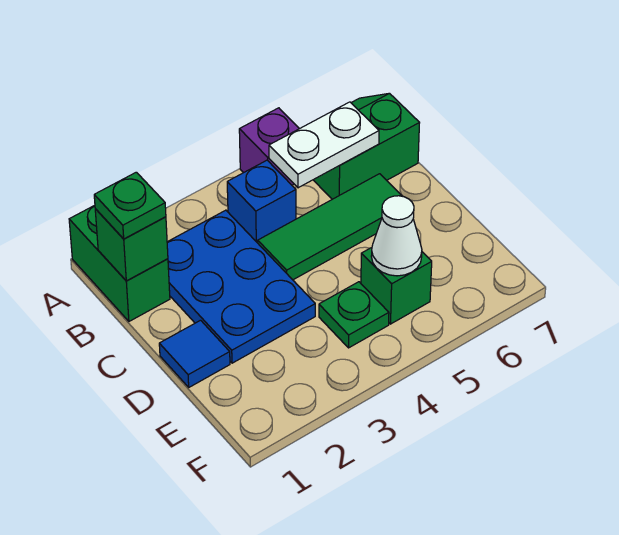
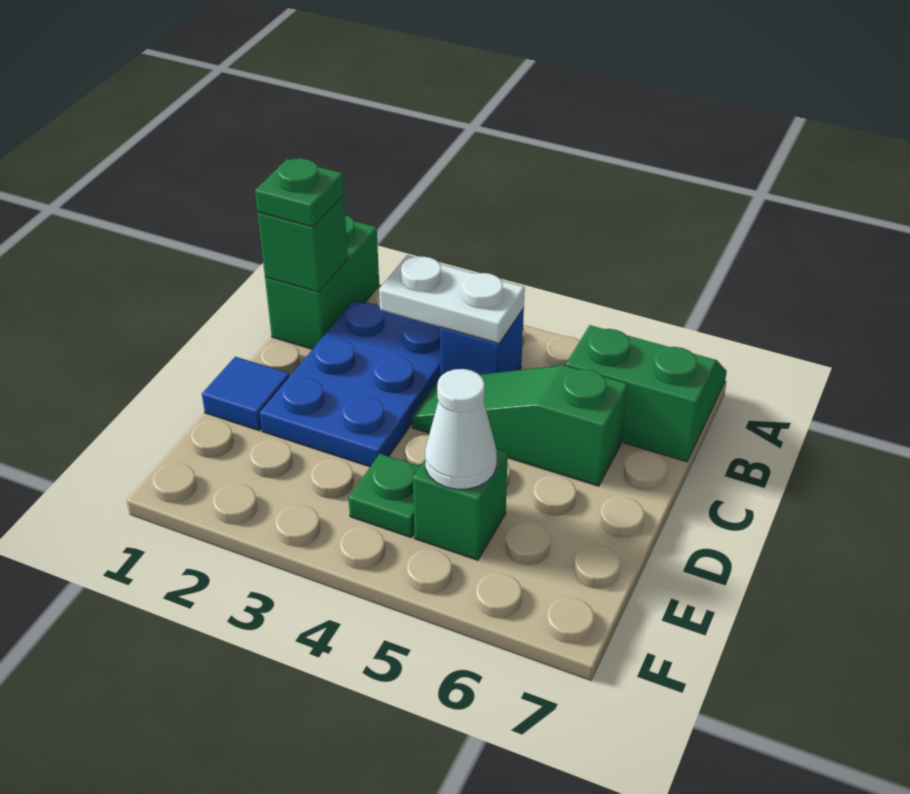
purple brick A5 level 1 -> none
white plate B5:B6 level 2 -> white plate B3:B4 level 2
green tile C4:C6 level 1 -> green slope C4:C6 level 1 top 6

